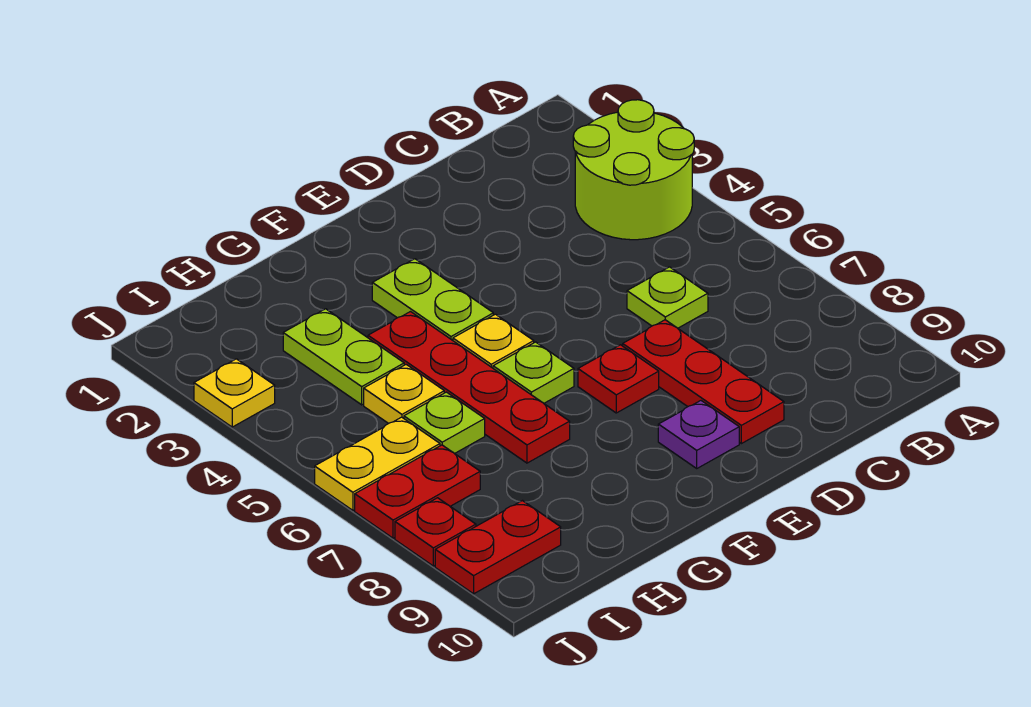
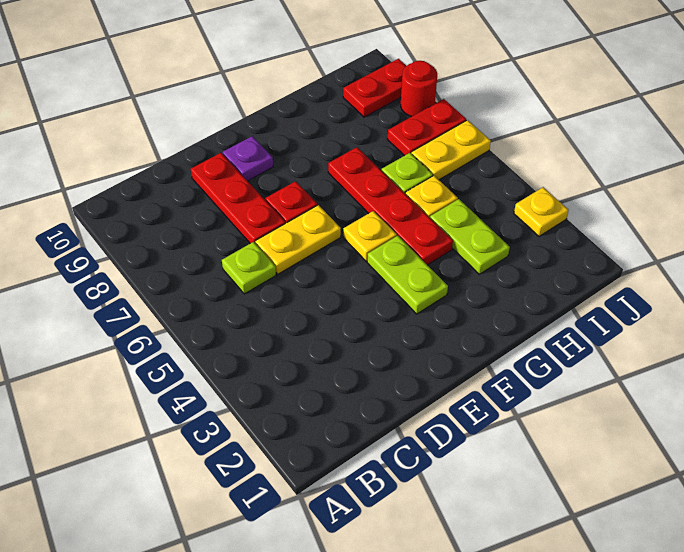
lime round brick A3:B4 level 1 -> none
none -> yellow plate D6:E6 level 1
lime plate F6 level 1 -> none
red plate J8 level 1 -> red round brick J8 level 1

